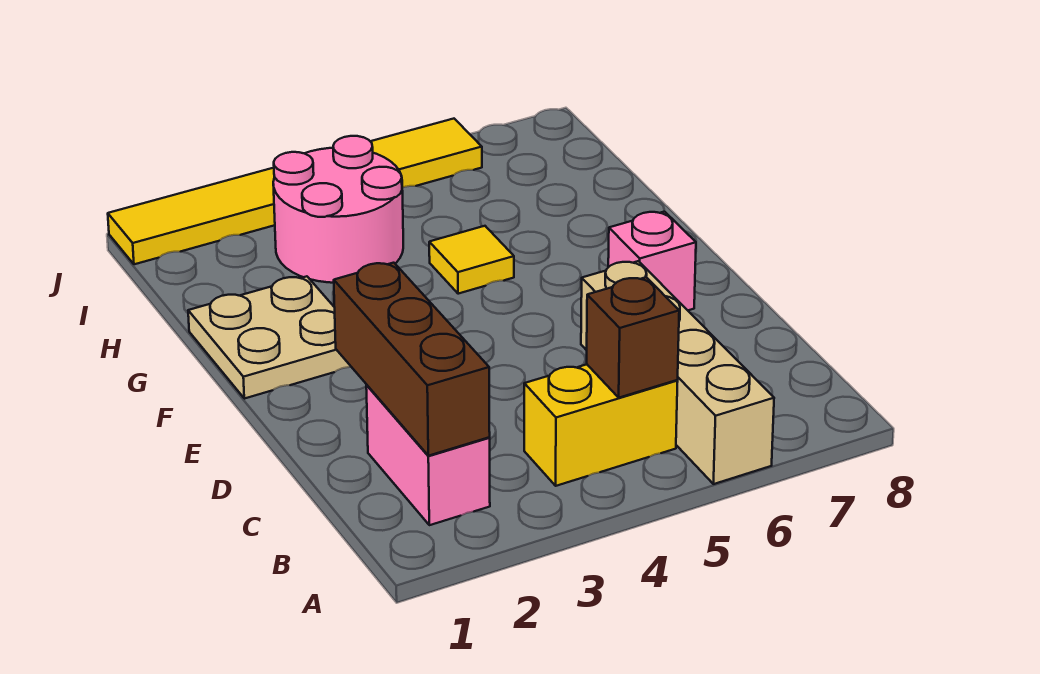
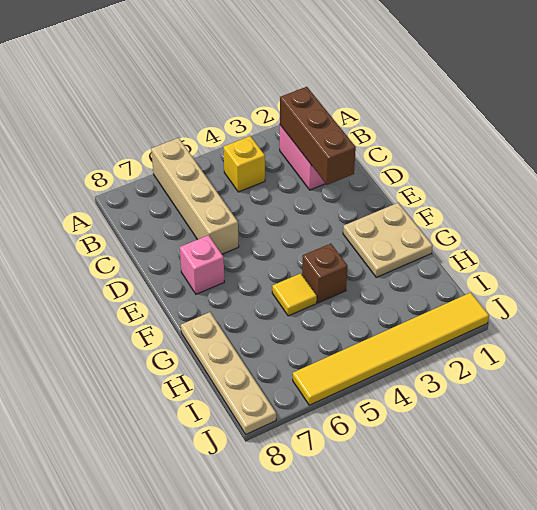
yellow brick B4:B5 level 1 -> yellow brick B4 level 1
brown brick B5 level 2 -> brown brick G4 level 1
none -> tan plate G8:J8 level 1
pink round brick H3:I4 level 1 -> none

